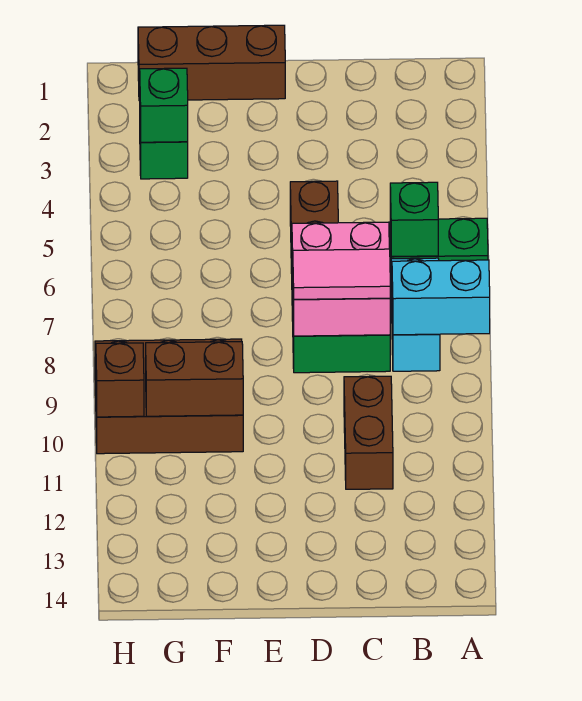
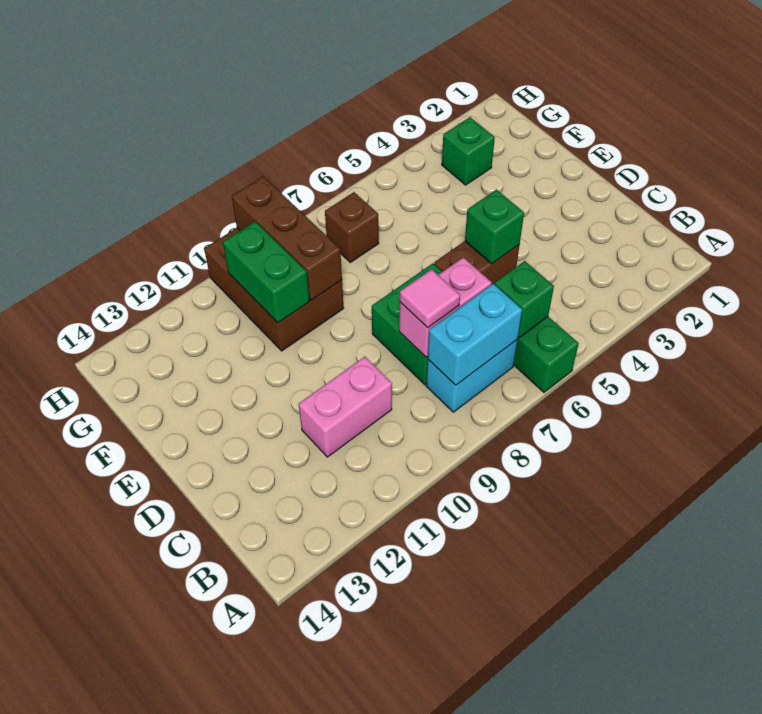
cyan brick A8:B8 level 2 -> cyan brick B7:B8 level 2
pink brick C7:D8 level 2 -> pink brick C7:C8 level 2
pink tile C8:D8 level 3 -> pink tile C8 level 3
brown brick C10:C11 level 1 -> pink brick C10:C11 level 1
brown brick E1:G1 level 1 -> brown brick F9:H9 level 2
brown brick F10:G10 level 2 -> green brick F10:G10 level 2
green brick G3 level 2 -> green brick D5 level 2
brown brick H10 level 2 -> brown brick G7 level 1

